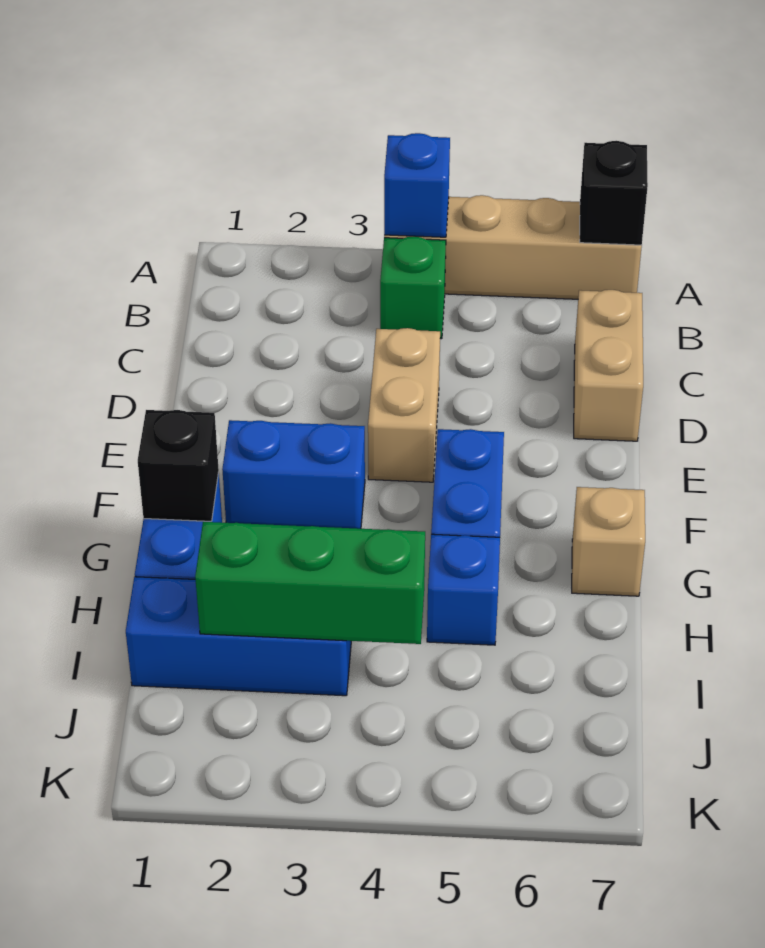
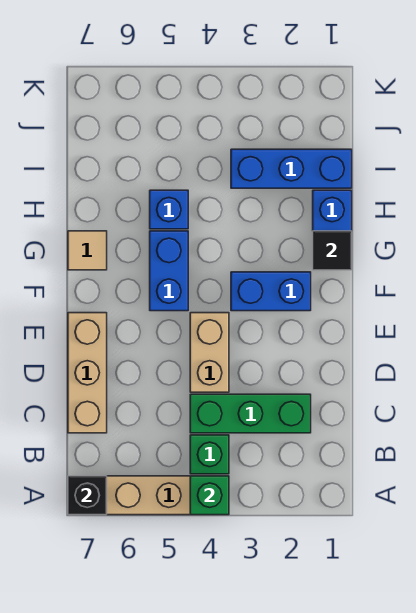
blue brick A4 level 2 -> green brick A4 level 2
tan brick C7:D7 level 1 -> tan brick C7:E7 level 1
black brick G1 level 2 -> black tile G1 level 2
tan brick G7 level 1 -> tan tile G7 level 1
green brick I2:I4 level 2 -> green brick C2:C4 level 1

